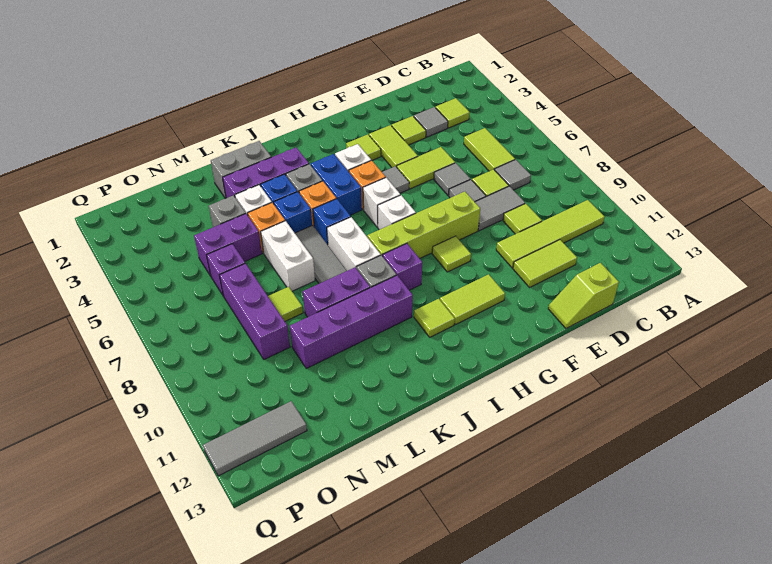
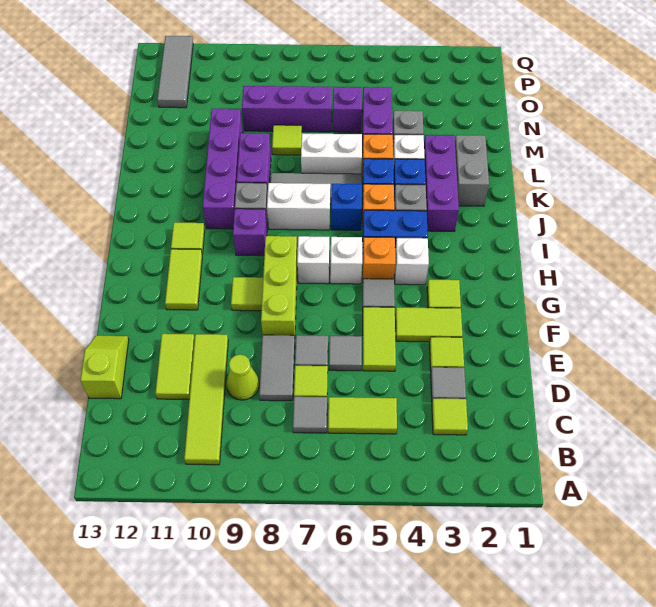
lime tile D9 level 1 -> lime cone D9 level 1
lime brick F8:I8 level 1 -> lime brick F8:H8 level 1

